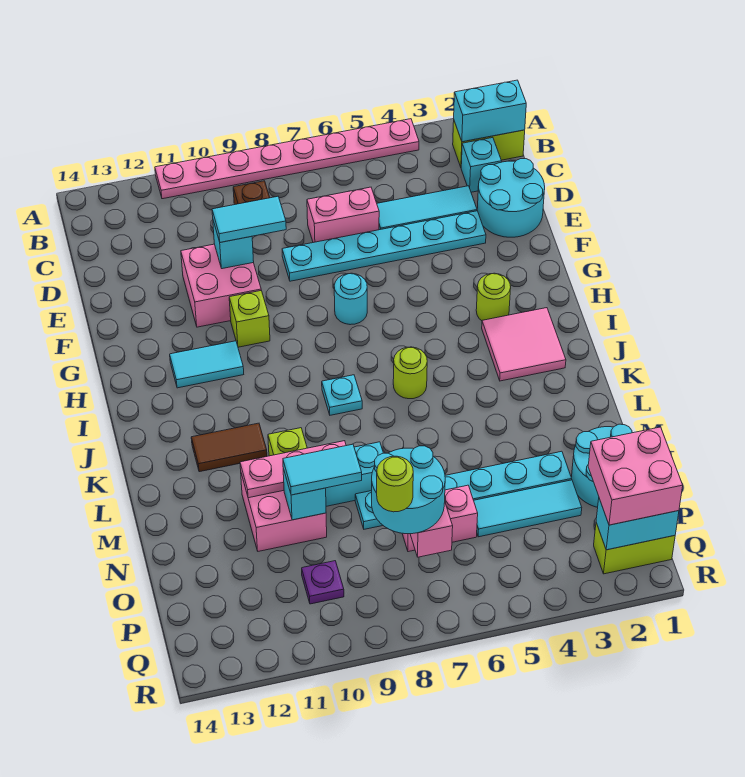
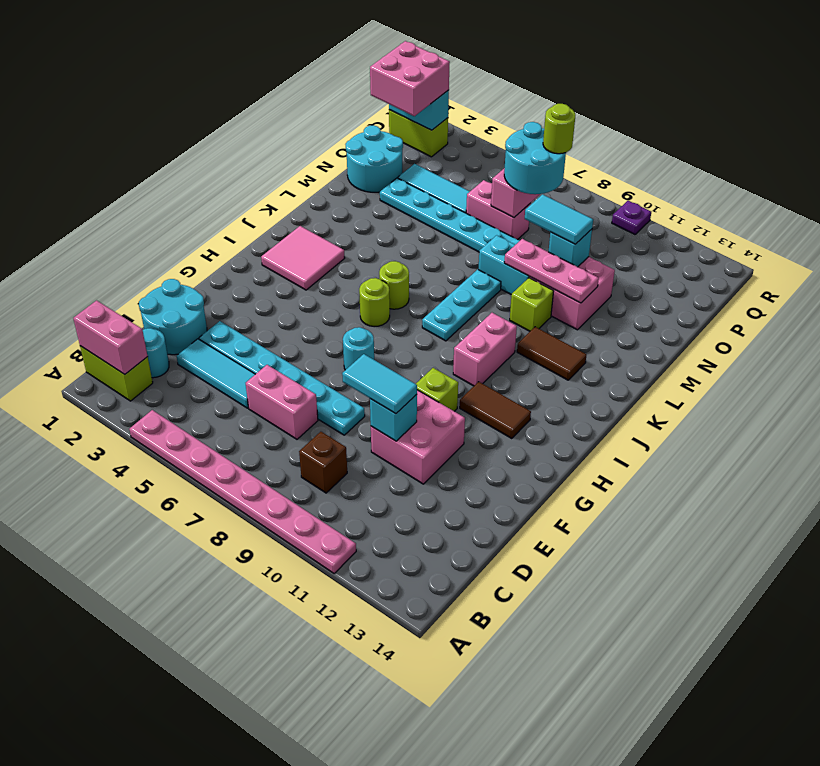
cyan brick B1:B2 level 2 -> pink brick B1:B2 level 2
cyan brick C2 level 1 -> cyan round brick C2 level 1
lime round brick H3 level 1 -> lime round brick I6 level 1
cyan tile H11:H12 level 1 -> brown tile H11:H12 level 1
none -> pink brick I10:J10 level 1
cyan plate J8 level 1 -> cyan plate J8:L8 level 1
purple plate P10 level 1 -> purple plate R10 level 1

